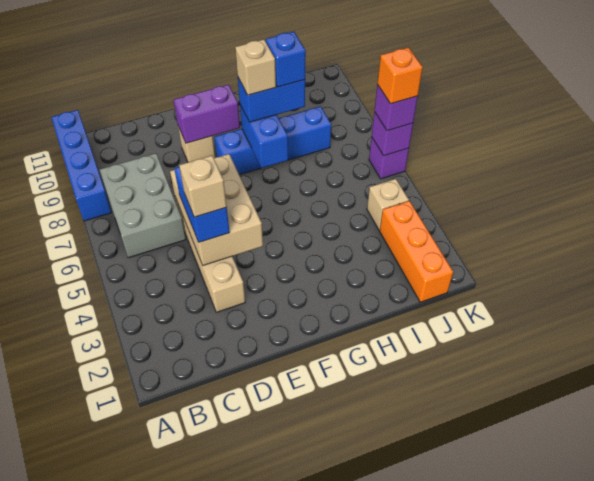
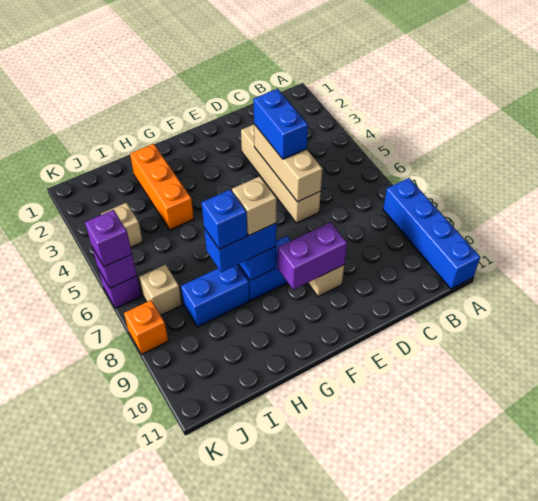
grey brick B6:C8 level 1 -> none
tan brick D4:E6 level 2 -> tan brick D4:D6 level 2
tan brick D4 level 4 -> tan brick J7 level 1
orange brick J1:J3 level 1 -> orange brick H2:H4 level 1
orange brick K6 level 4 -> orange brick K8 level 1

